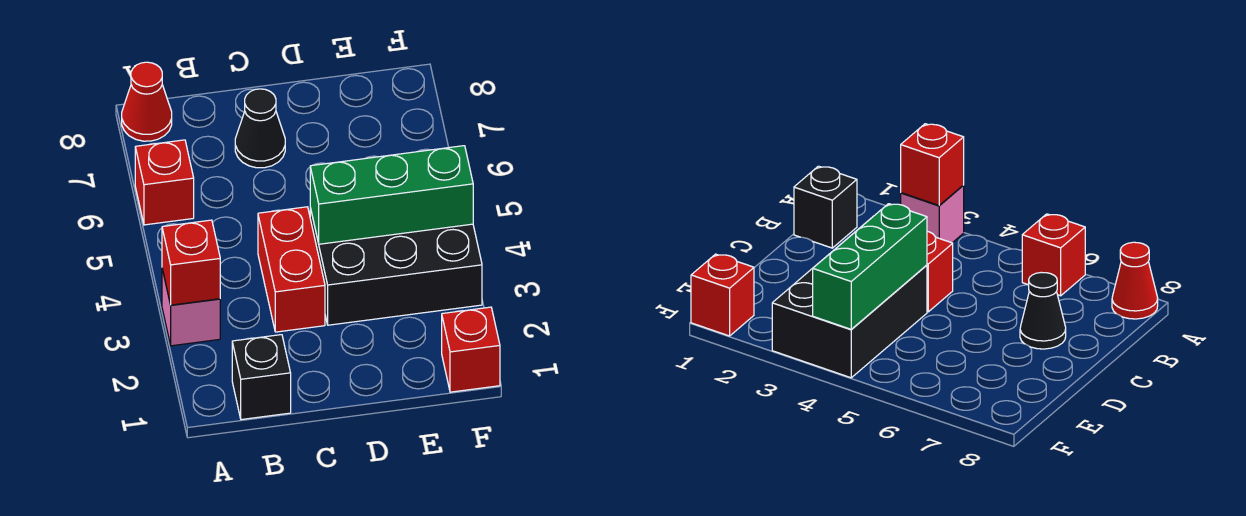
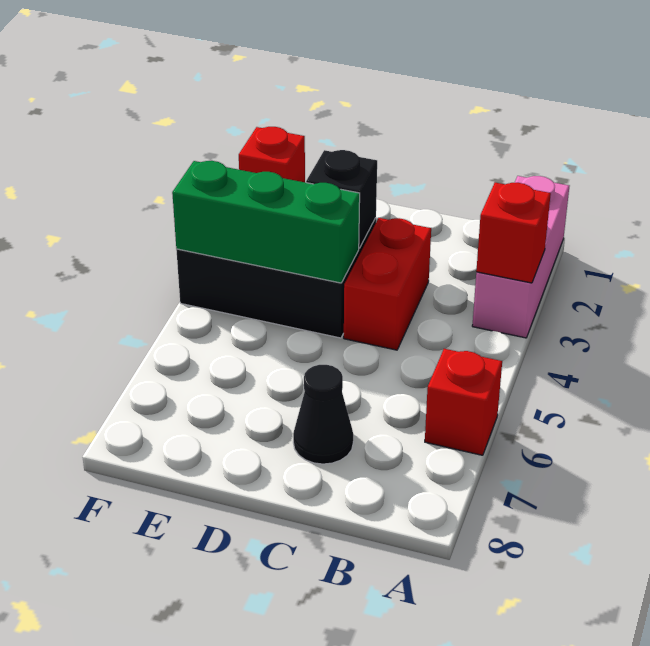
pink brick A3 level 1 -> pink brick A1:A3 level 1
red cone A8 level 1 -> none
black brick B1 level 1 -> black brick D3 level 2

